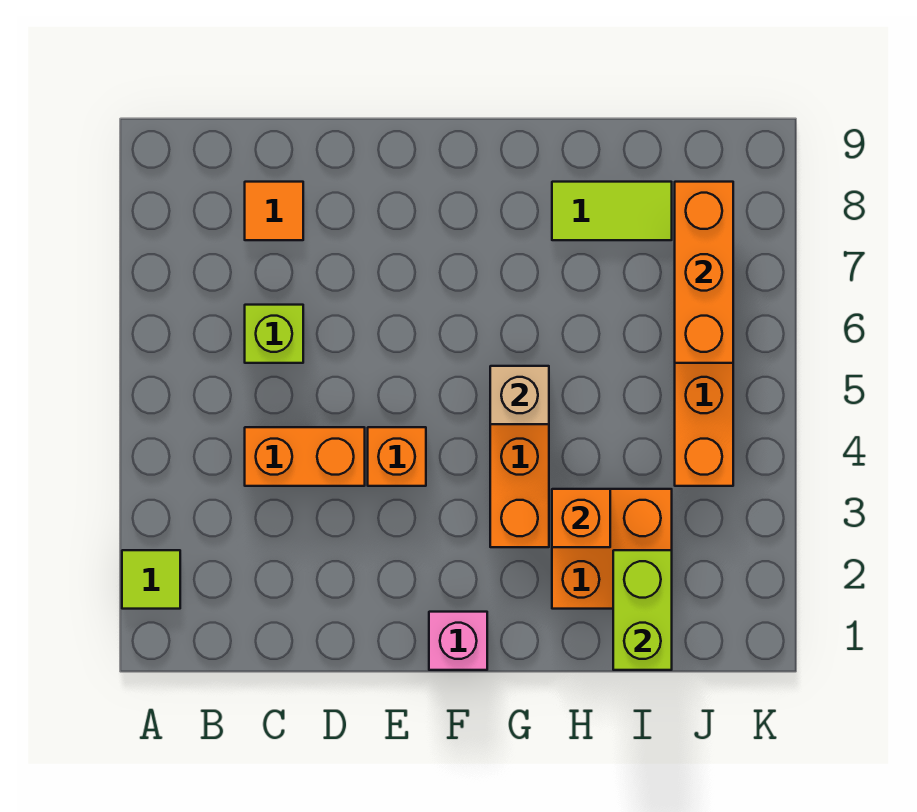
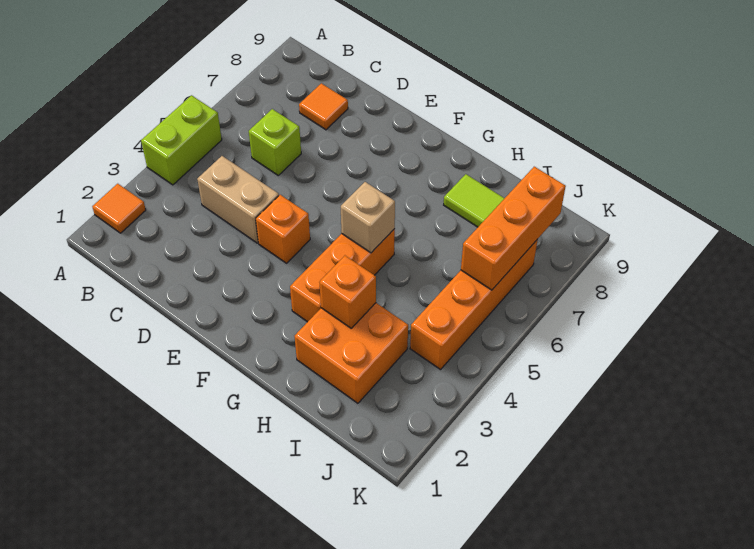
lime tile A2 level 1 -> orange tile A2 level 1
orange brick C4:D4 level 1 -> tan brick C4:D4 level 1
pink brick F1 level 1 -> none
lime brick I1:I2 level 2 -> lime brick A4:A5 level 1

